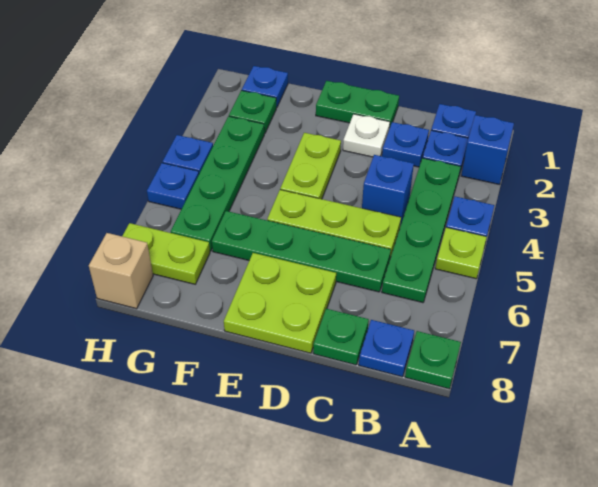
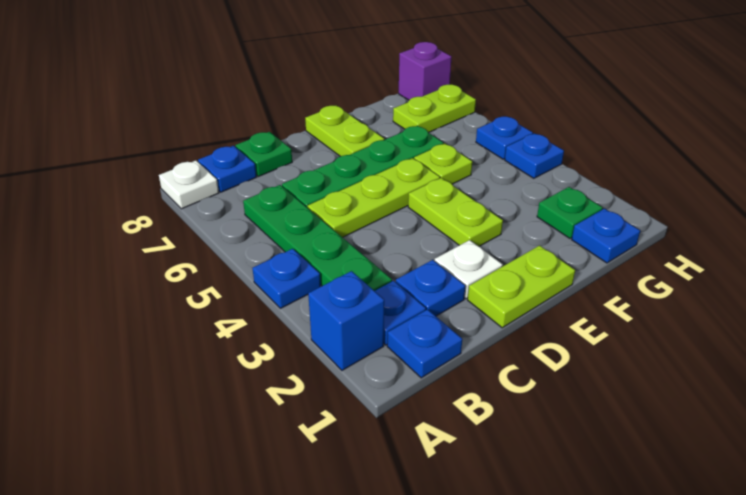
lime plate A5 level 1 -> lime plate F5 level 1
green plate A8 level 1 -> white plate A8 level 1
blue brick C4 level 1 -> none
green plate D1:E1 level 1 -> lime plate D1:E1 level 1
lime plate D7:E8 level 1 -> lime plate E7:E8 level 1
green plate G3:G6 level 1 -> none
tan brick H8 level 1 -> purple brick H8 level 1

